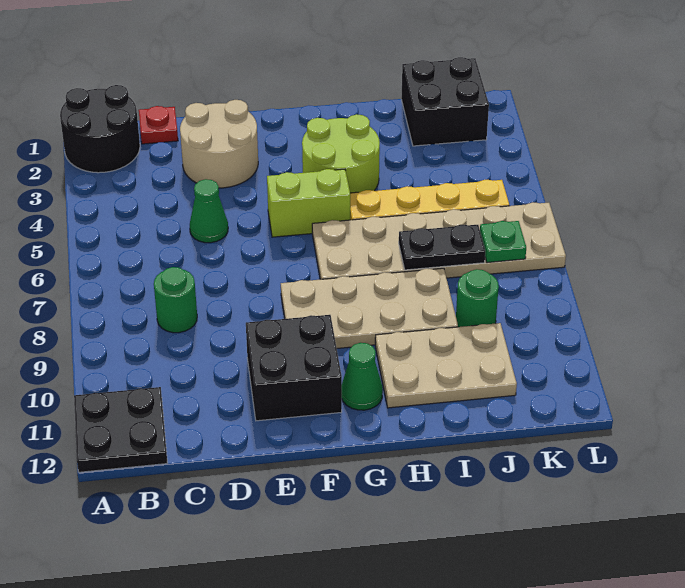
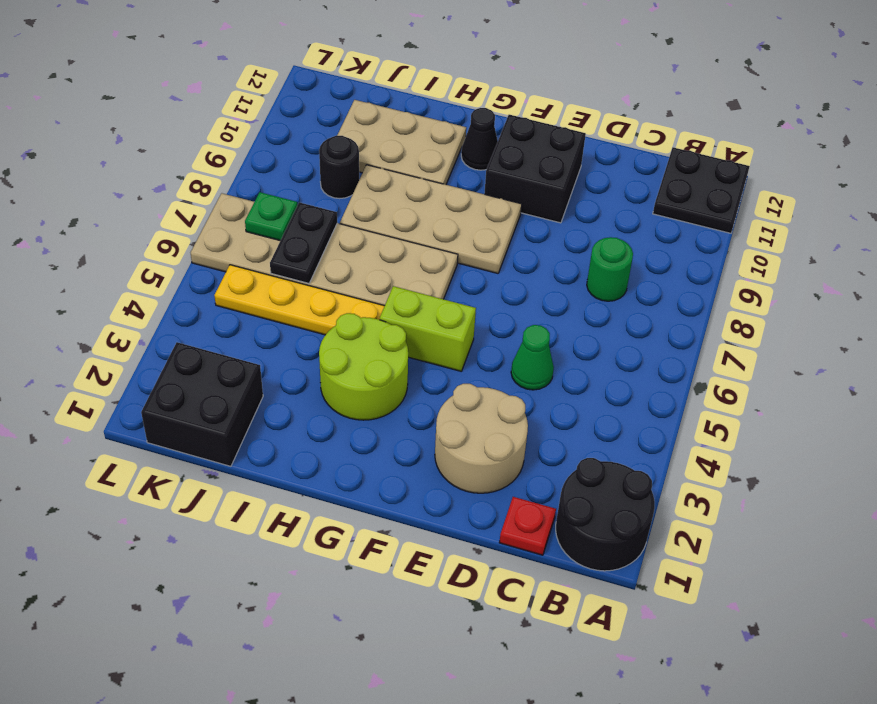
green cone G11 level 1 -> black cone G11 level 1
black plate I7:J7 level 2 -> black plate J6:J7 level 2
green round brick J9 level 1 -> black round brick J9 level 1

